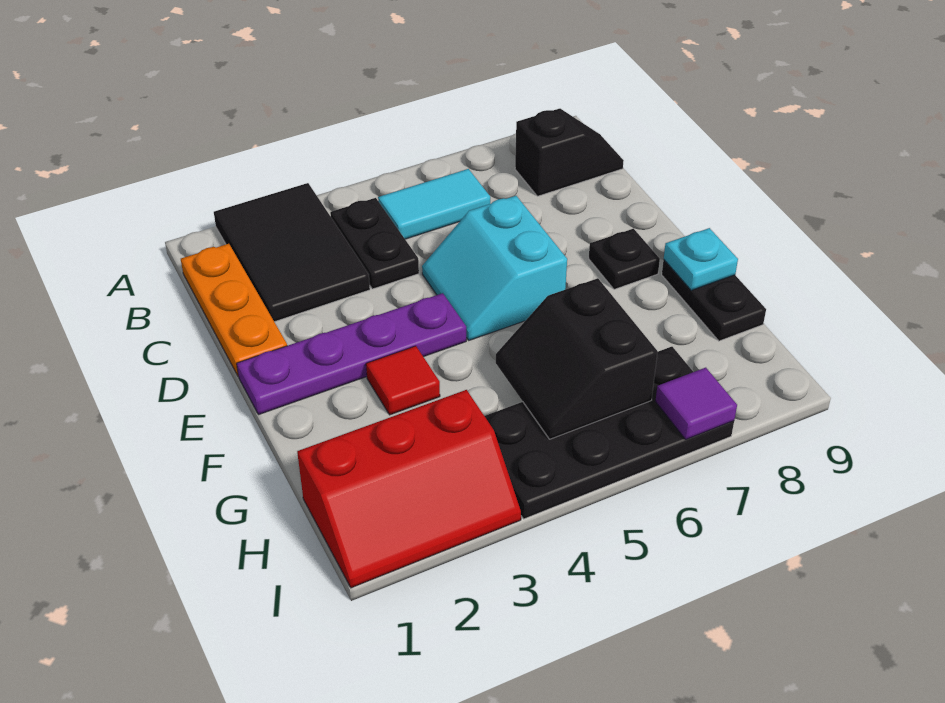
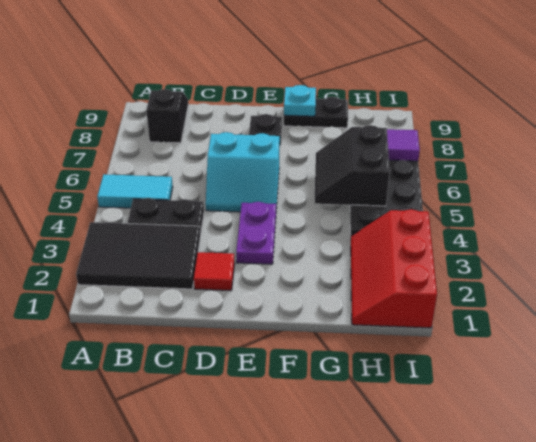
orange plate B1:D1 level 1 -> none
cyan tile B5:B6 level 1 -> cyan tile A5:B5 level 1
purple plate E1:E4 level 1 -> purple plate E3:E4 level 1
red tile F3 level 1 -> red tile D2 level 1
black slope G5:H6 level 2 top 6 -> black slope G5:H6 level 2 top H
red slope H1:I3 level 1 top H -> red slope H1:I3 level 1 top I

